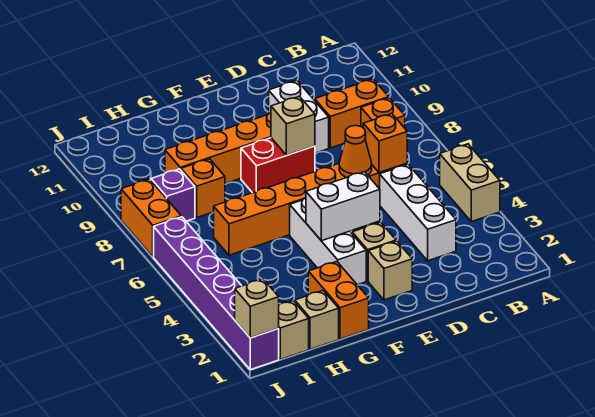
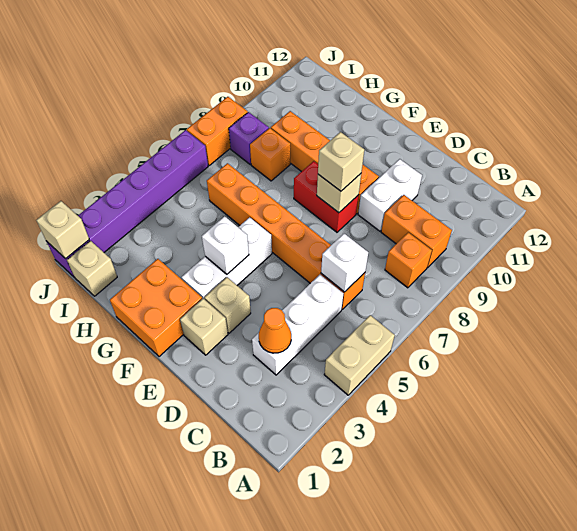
orange brick C6 level 2 -> white brick C6 level 2
orange cone D6 level 2 -> orange cone C3 level 2
white brick E4:F4 level 2 -> white brick F4 level 2
orange brick G1:G2 level 1 -> orange brick F1:G2 level 1
tan brick H1 level 1 -> tan brick E8 level 3

